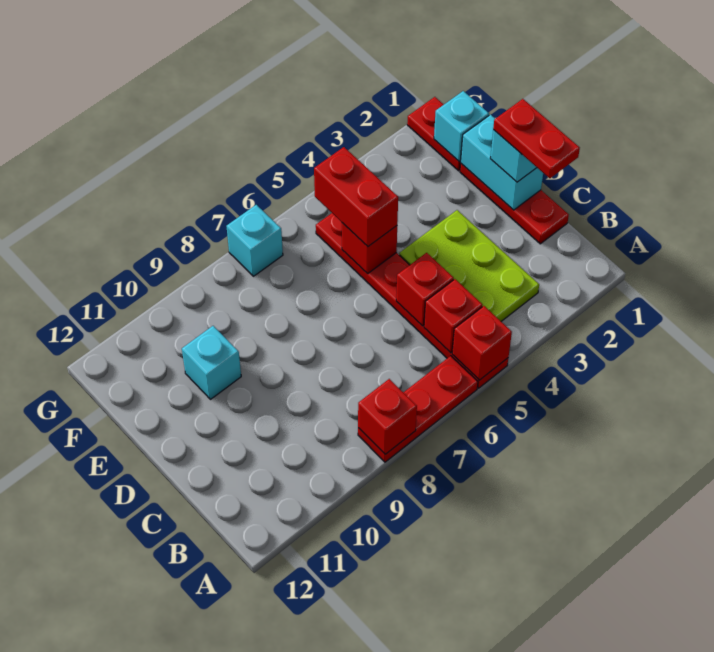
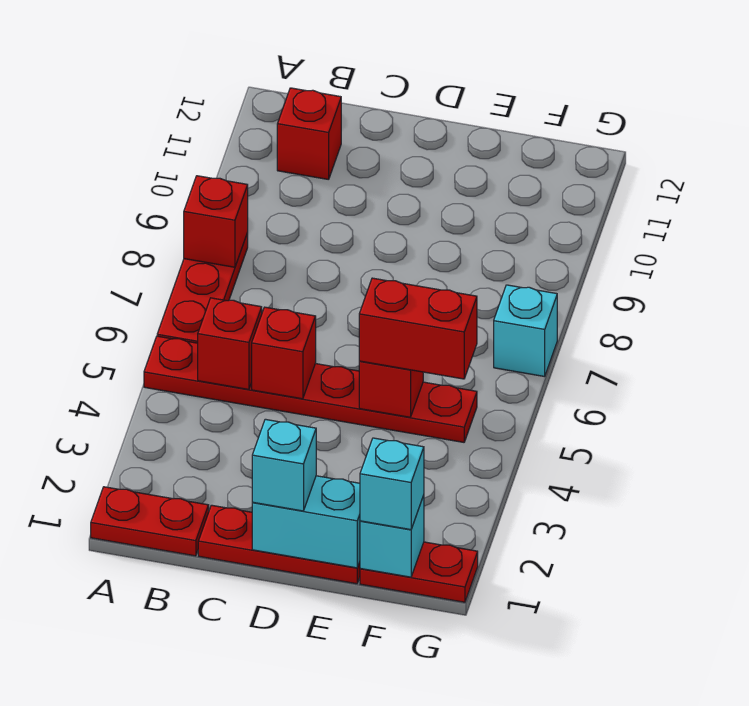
red brick A5 level 2 -> red brick B11 level 1
lime plate B3:D4 level 1 -> none
red plate C1:D1 level 4 -> red plate A1:B1 level 1
cyan brick E10 level 1 -> cyan brick F1 level 3

